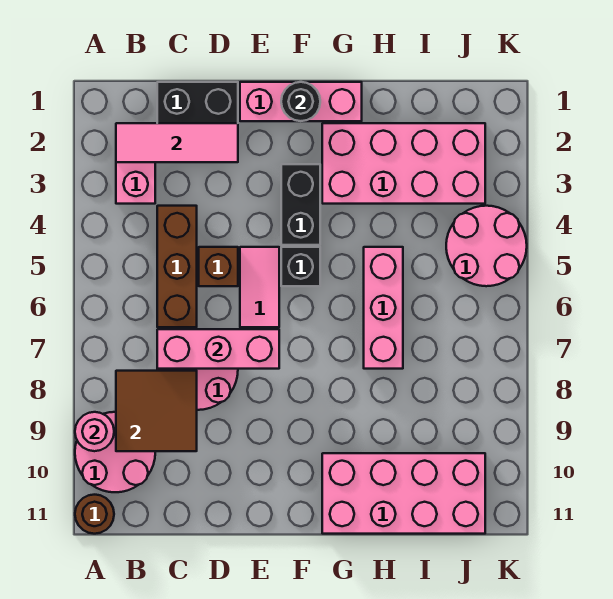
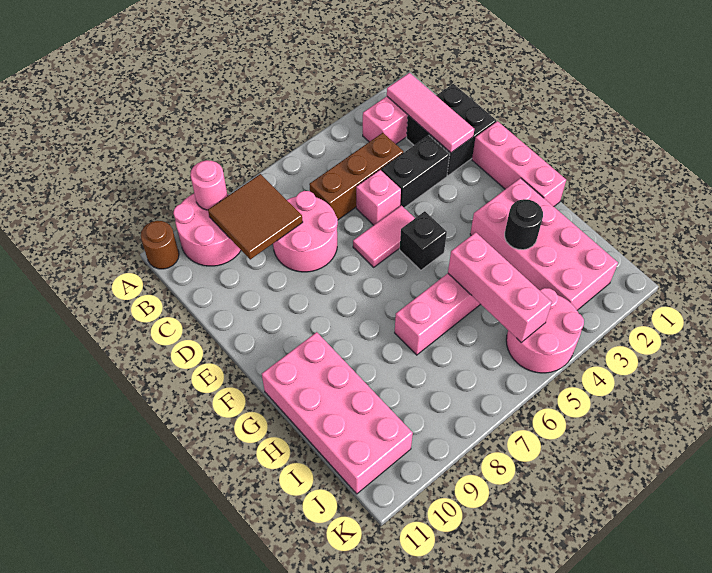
pink brick C7:E7 level 2 -> pink brick H5:J5 level 2
brown brick D5 level 1 -> pink brick D5 level 1
black round brick F1 level 2 -> black round brick H3 level 2
black brick F3:F4 level 1 -> black brick D3:D4 level 1

